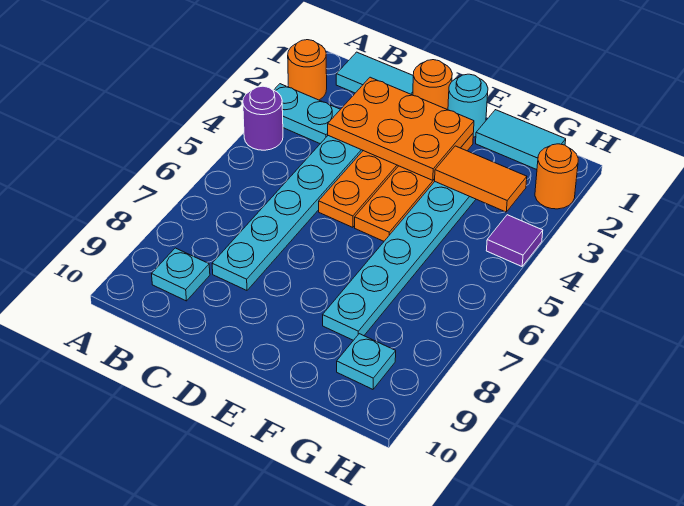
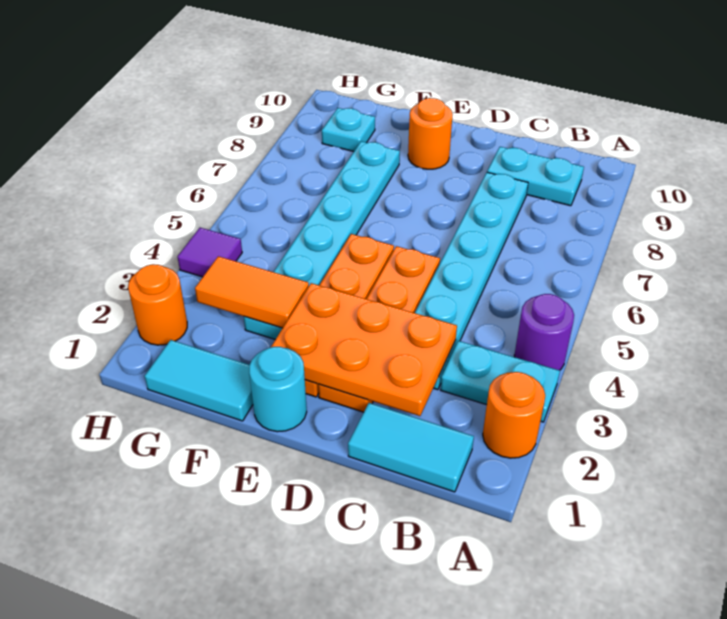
cyan plate B9 level 1 -> cyan plate B9:C9 level 1
orange round brick D1 level 1 -> orange round brick E9 level 1

